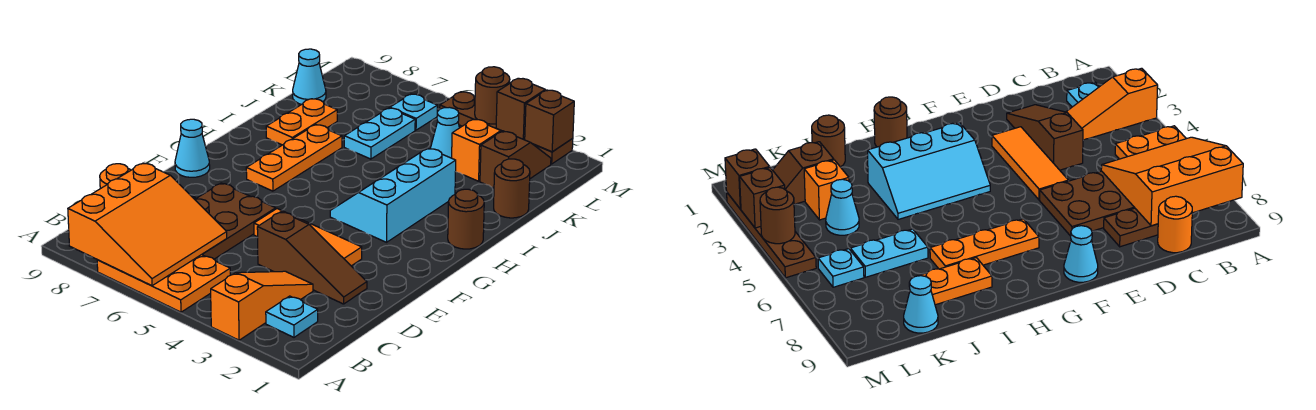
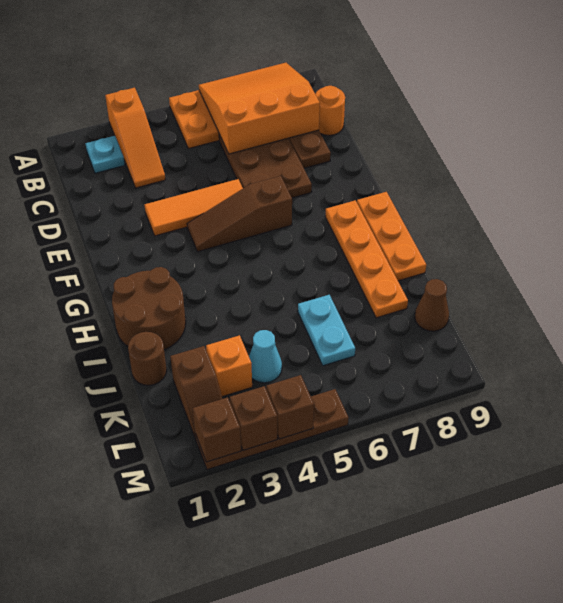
orange slope A6:C8 level 2 top 8 -> orange slope A6:C8 level 2 top C
brown slope D2:D4 level 1 top 4 -> brown slope F4:F6 level 1 top 6
cyan cone F9 level 1 -> none
cyan slope G3:I4 level 1 top 3 -> none
orange plate G7:I7 level 1 -> orange plate G9:I9 level 1
brown round brick H1 level 1 -> brown round brick H1:I2 level 1
orange plate I8:J8 level 1 -> orange plate G8:J8 level 1
cyan cone K9 level 1 -> brown cone K9 level 1
cyan plate L6 level 1 -> none
brown round brick M4 level 2 -> brown brick M4 level 2

